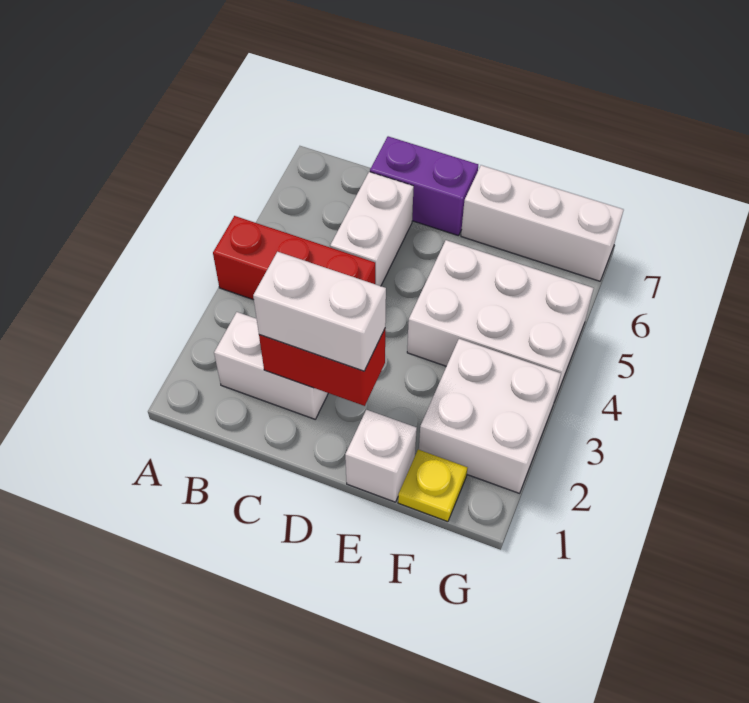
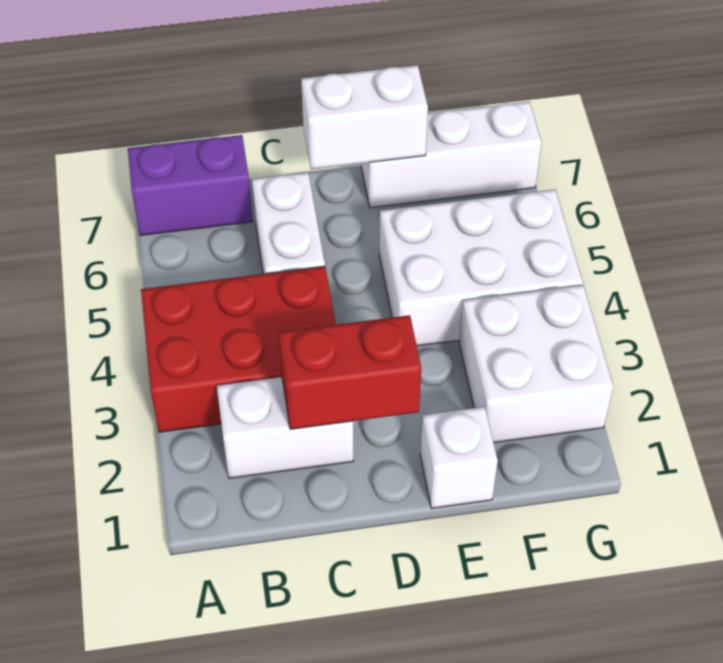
red brick A4:C4 level 1 -> red brick A3:C4 level 1
white brick C2:D2 level 3 -> white brick D7:E7 level 2
purple brick C7:D7 level 1 -> purple brick A7:B7 level 1
yellow plate F1 level 1 -> none

